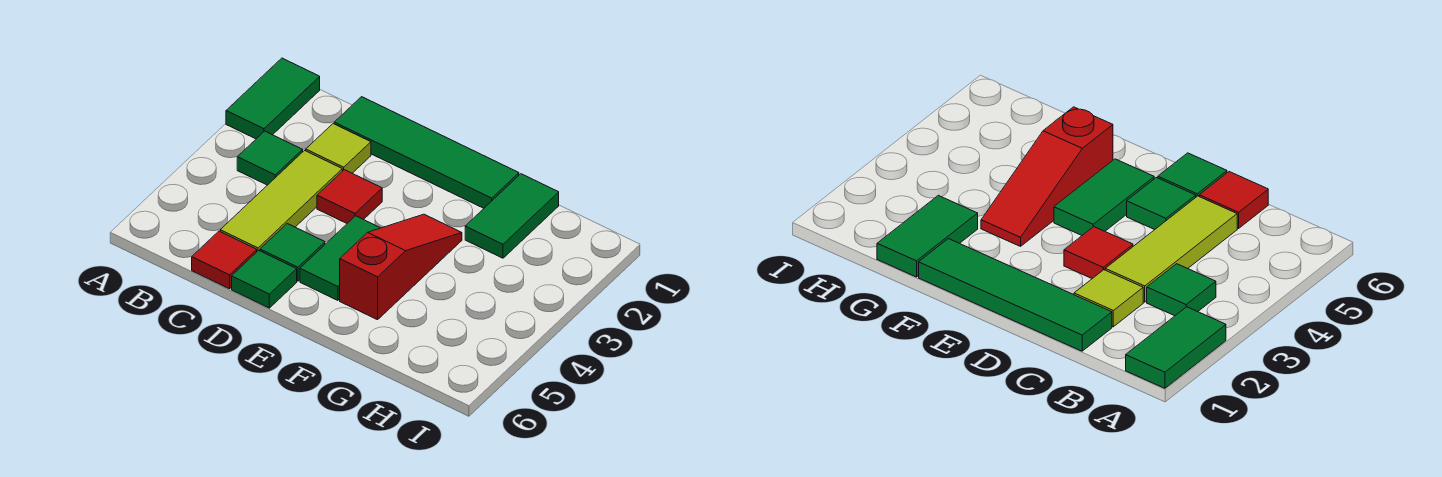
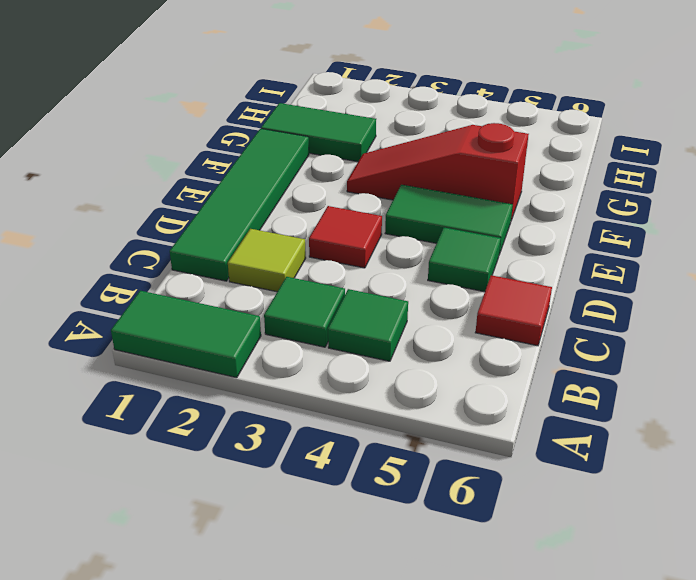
lime tile C3:C5 level 1 -> none
green tile D6 level 1 -> green tile B4 level 1

